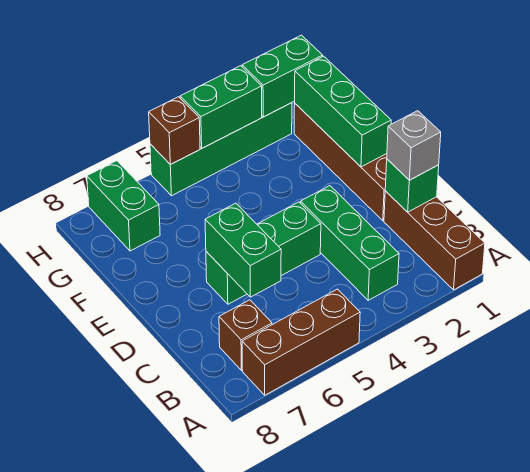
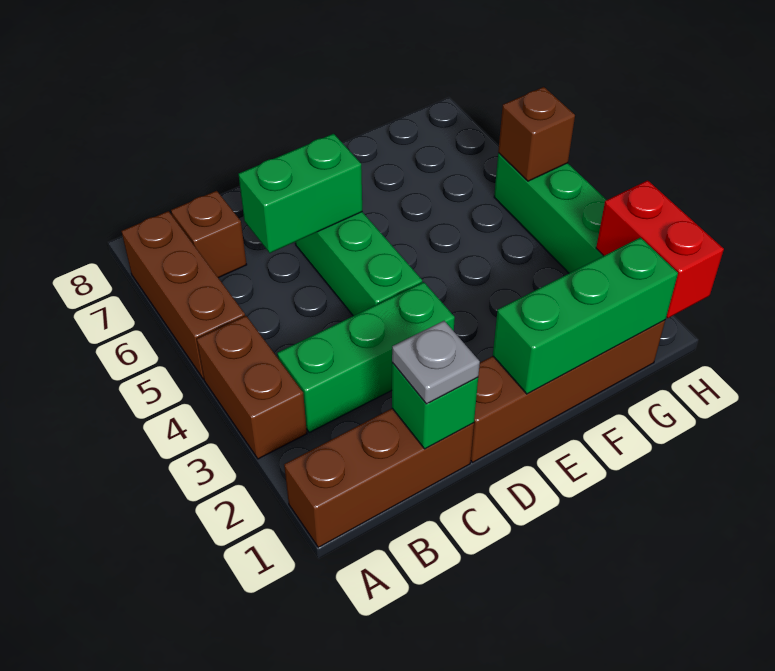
none -> brown brick A3:A4 level 1
grey brick C1 level 3 -> grey plate C1 level 3
green brick G7:H7 level 1 -> none
green brick H1:H2 level 2 -> red brick H1:H2 level 2
green brick H3:H4 level 2 -> none

